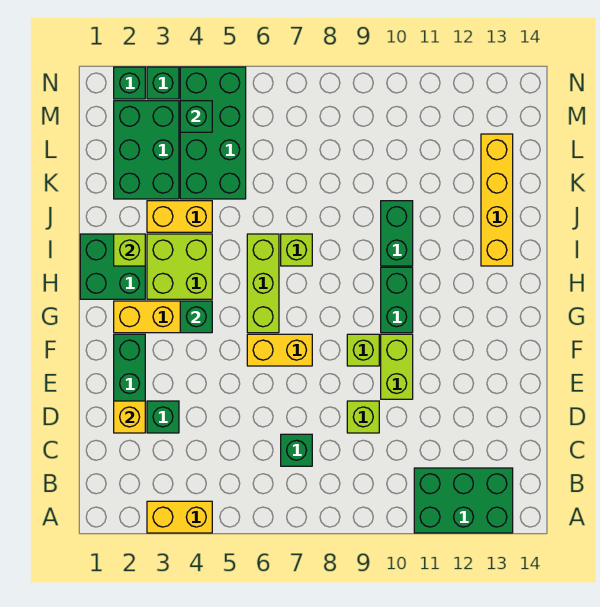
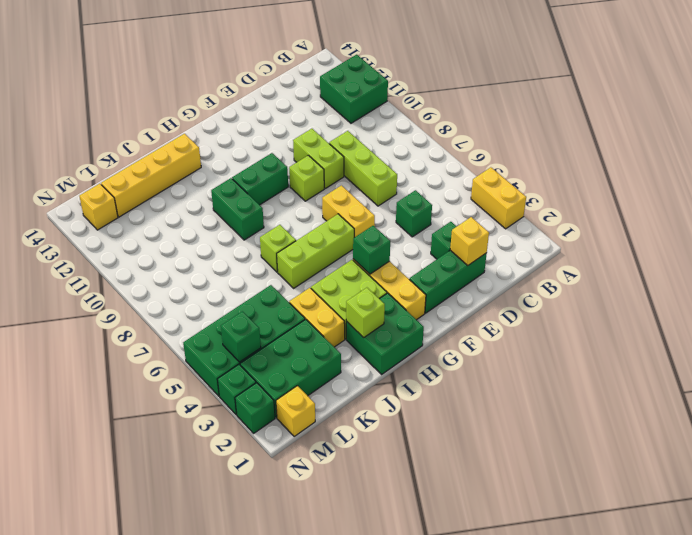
green brick A11:B13 level 1 -> green brick A11:B12 level 1
green brick C7 level 1 -> green brick D5 level 1
lime brick D9 level 1 -> lime brick D7:D9 level 1
lime brick E10:F10 level 1 -> lime brick E9:E10 level 1
green brick I10:J10 level 1 -> green brick I9:I10 level 1
none -> yellow brick M1 level 1
none -> yellow brick M13 level 1

